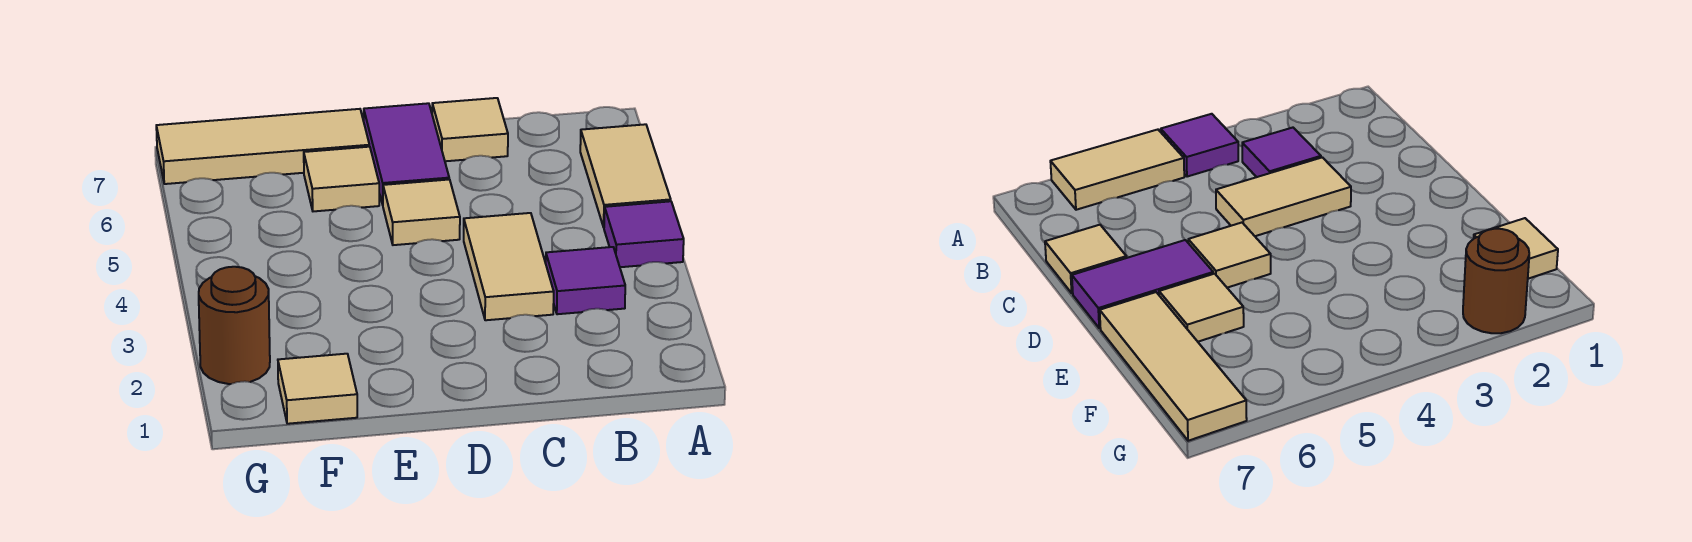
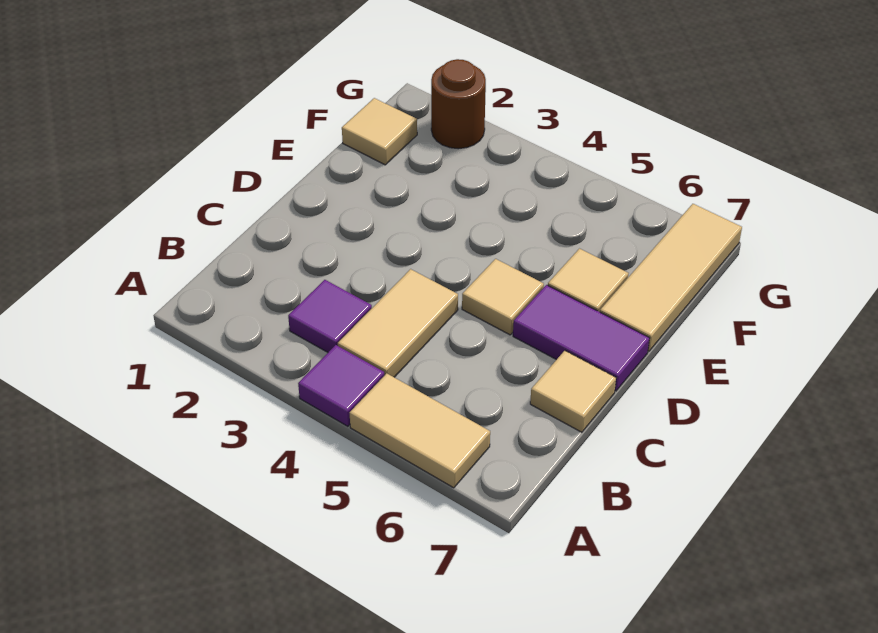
tan tile C3:C4 level 1 -> tan tile B4:C4 level 1

